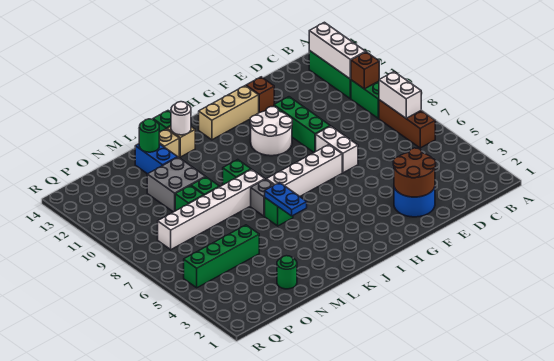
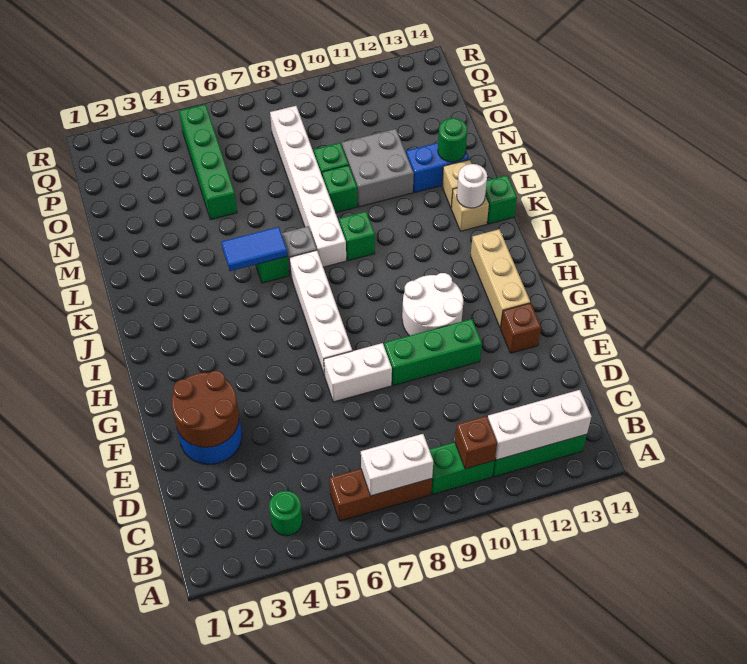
blue plate K5:K6 level 2 -> blue tile K5:K6 level 2
green round brick N2 level 1 -> green round brick B4 level 1

